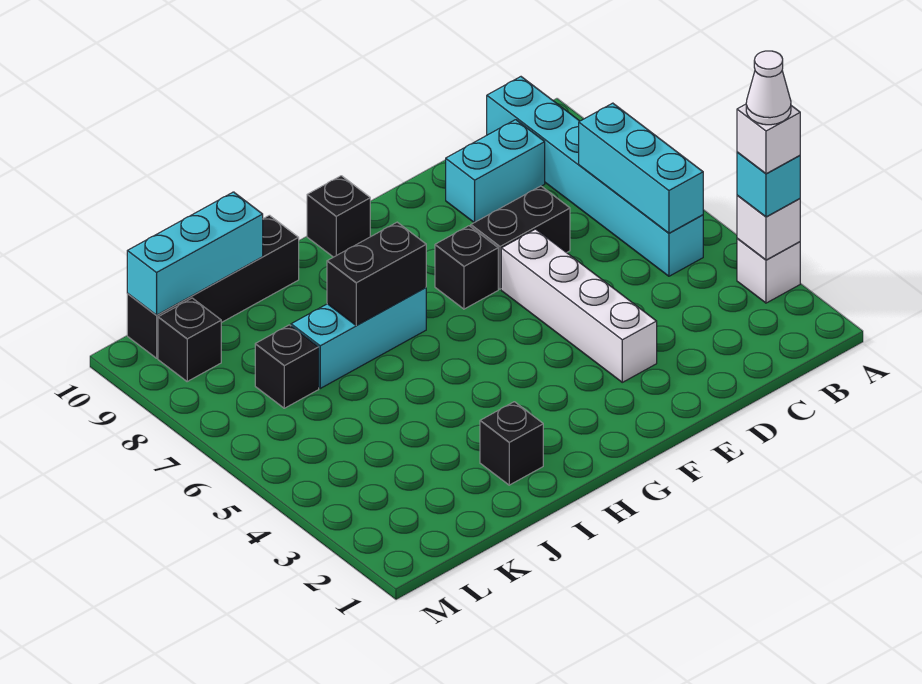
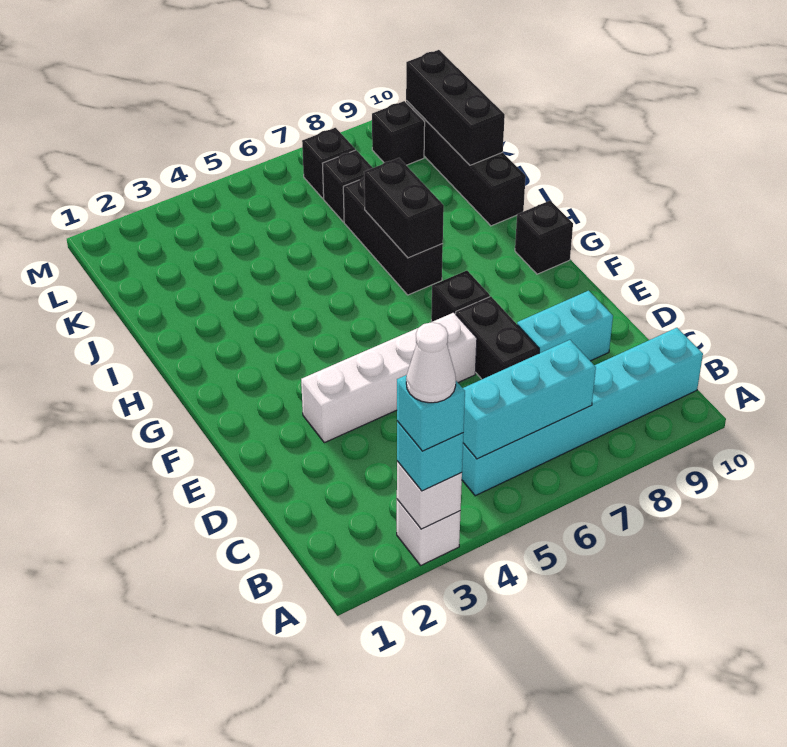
white brick A3 level 4 -> cyan brick A3 level 4
cyan brick C9:D9 level 1 -> cyan brick D8:D9 level 1
cyan brick H7:J7 level 1 -> black brick H7:J7 level 1
black brick I2 level 1 -> black brick L7 level 1
cyan brick J10:L10 level 2 -> black brick J10:L10 level 2

